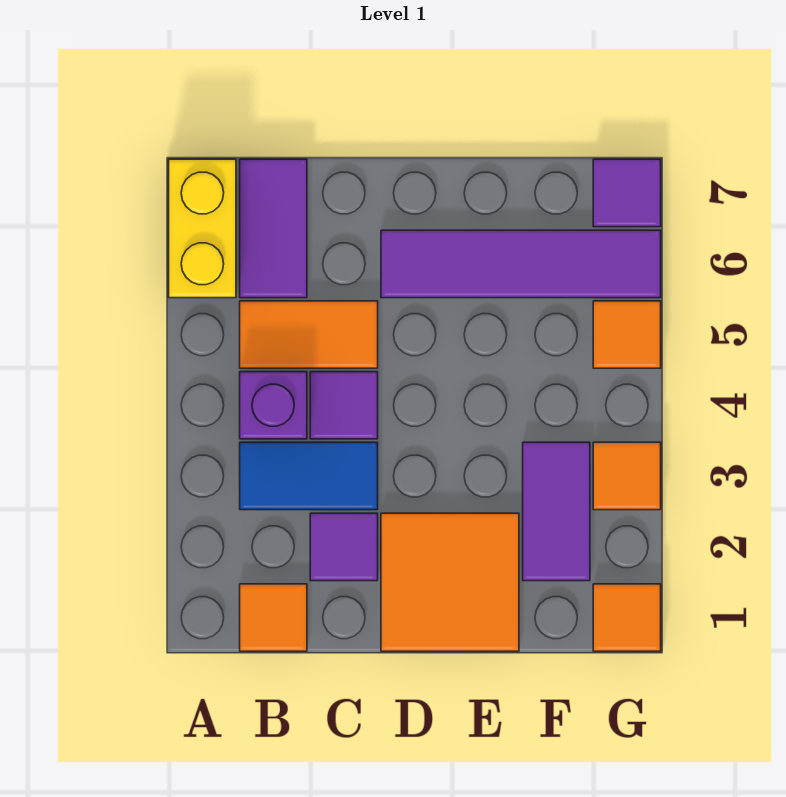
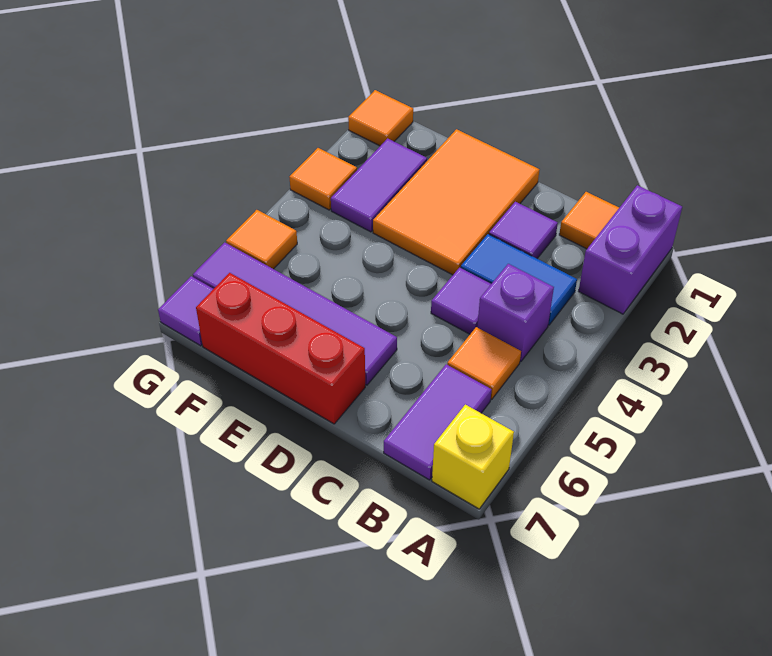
none -> purple brick A1:A2 level 1
yellow brick A6:A7 level 1 -> yellow brick A7 level 1
orange tile B5:C5 level 1 -> orange tile B5 level 1
orange tile D1:E2 level 1 -> orange tile D1:E3 level 1
none -> red brick D7:F7 level 1

